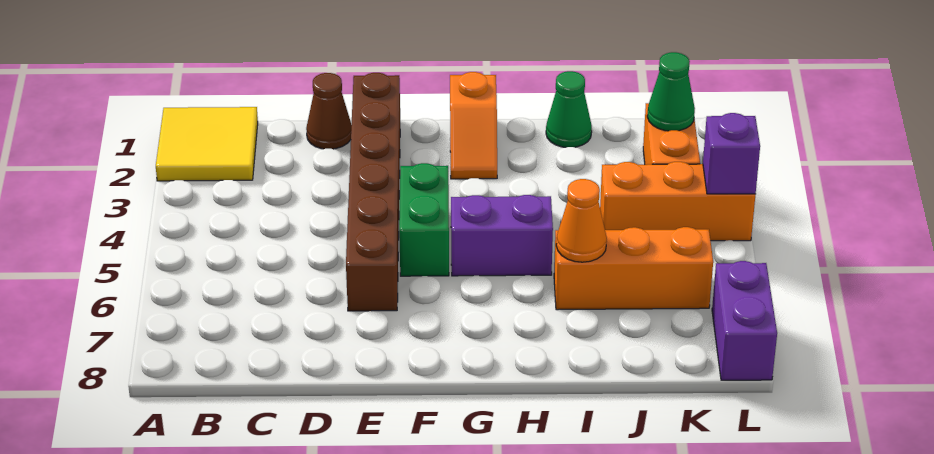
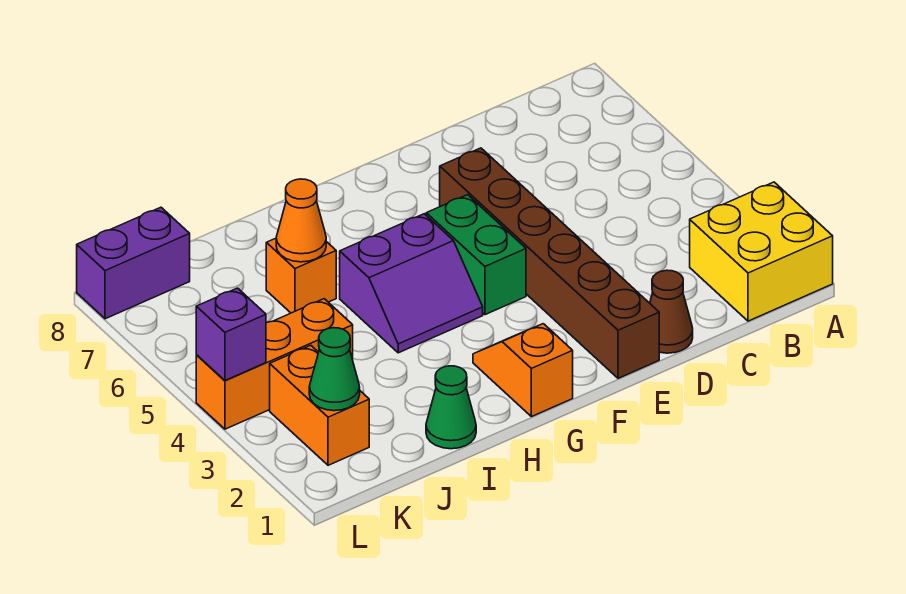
yellow tile A1:B2 level 1 -> yellow brick A1:B2 level 1
orange brick I6:K6 level 1 -> orange brick I6 level 1
purple brick L7:L8 level 1 -> purple brick K8:L8 level 1

